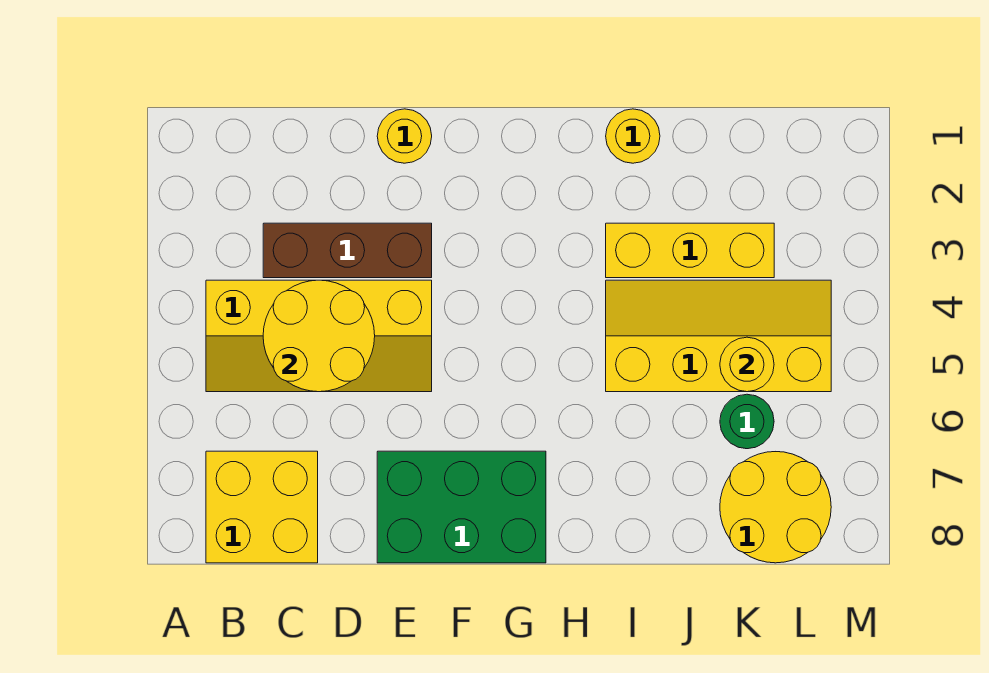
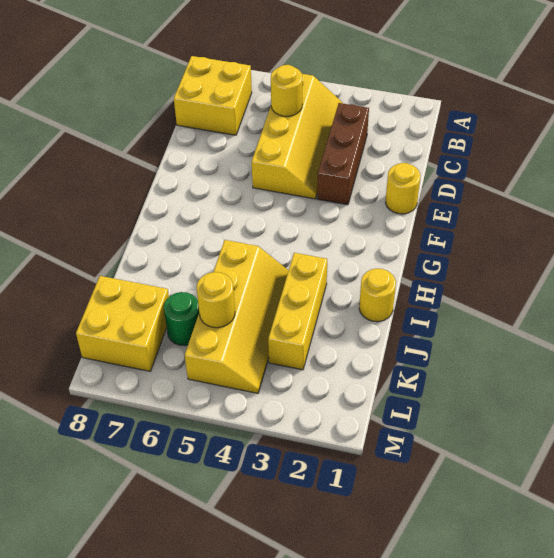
yellow slope B4:E5 level 1 top 4 -> yellow slope B4:E5 level 1 top 5
yellow round brick C4:D5 level 2 -> yellow round brick C5 level 2
green brick E7:G8 level 1 -> none
yellow round brick K7:L8 level 1 -> yellow brick K7:L8 level 1

